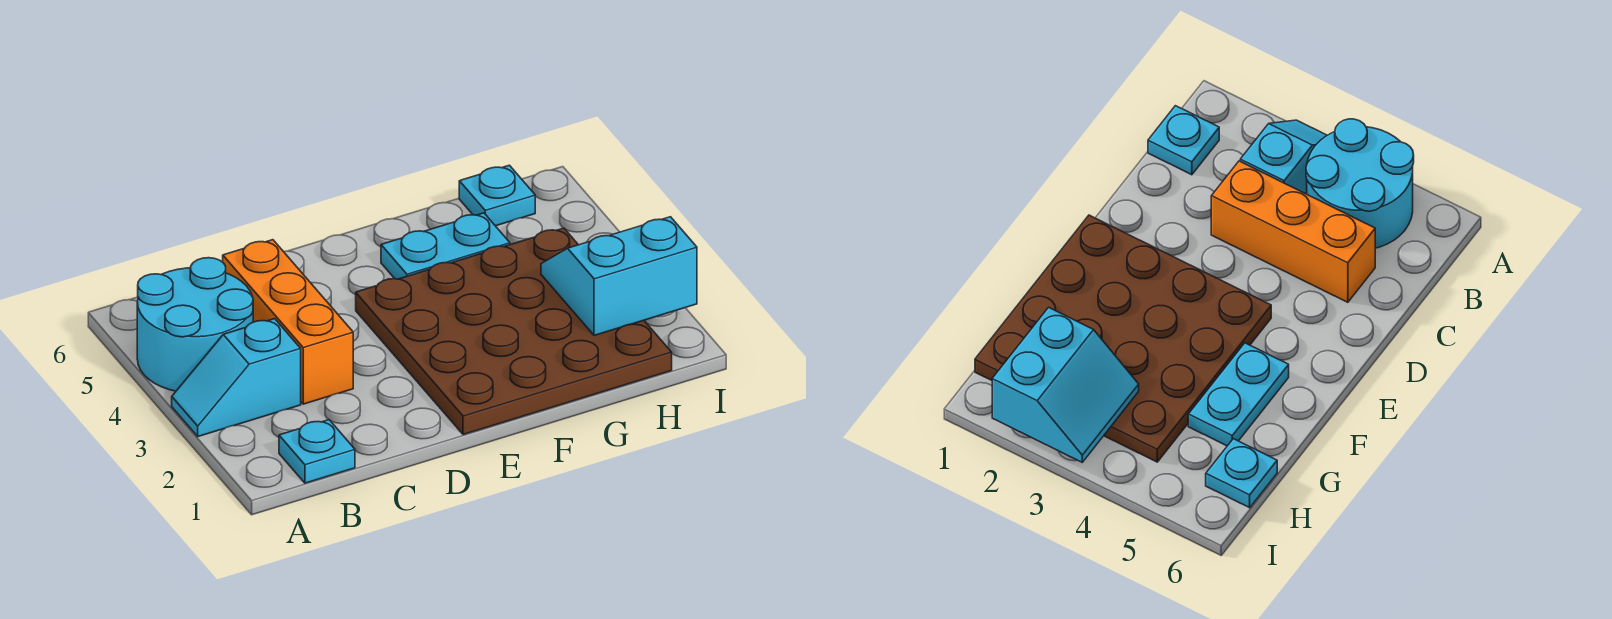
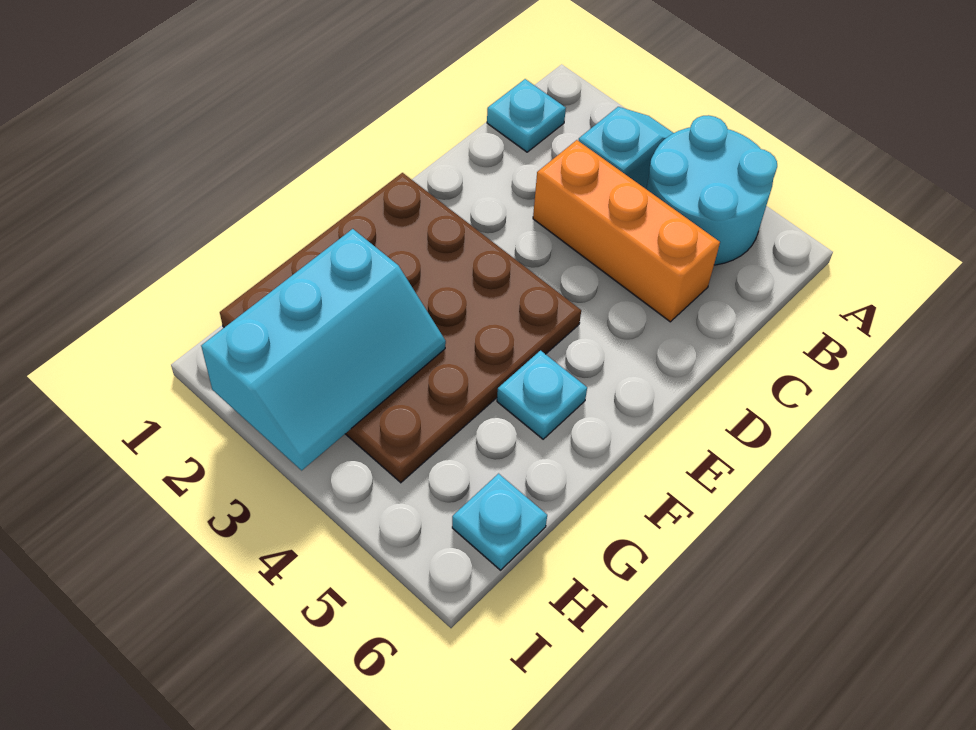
cyan plate F5:G5 level 1 -> cyan plate F5 level 1
cyan slope H2:I3 level 2 top 2 -> cyan slope G2:I3 level 2 top 2

